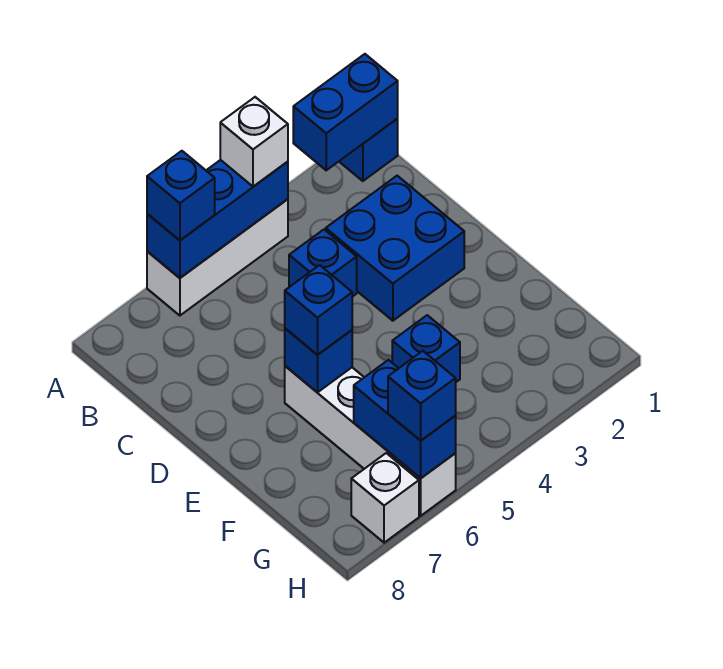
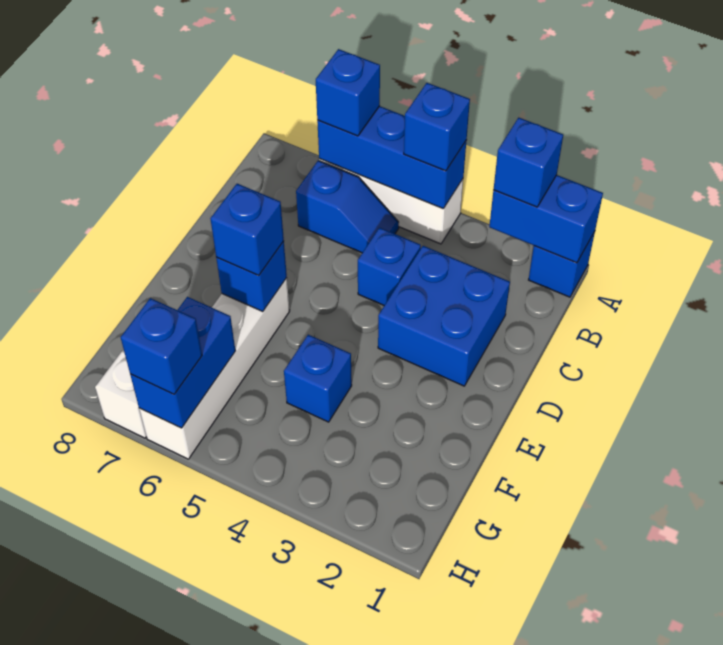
none -> blue brick A2 level 3
white brick A4 level 3 -> blue brick A4 level 3
none -> blue slope B5:B6 level 1 top 6

